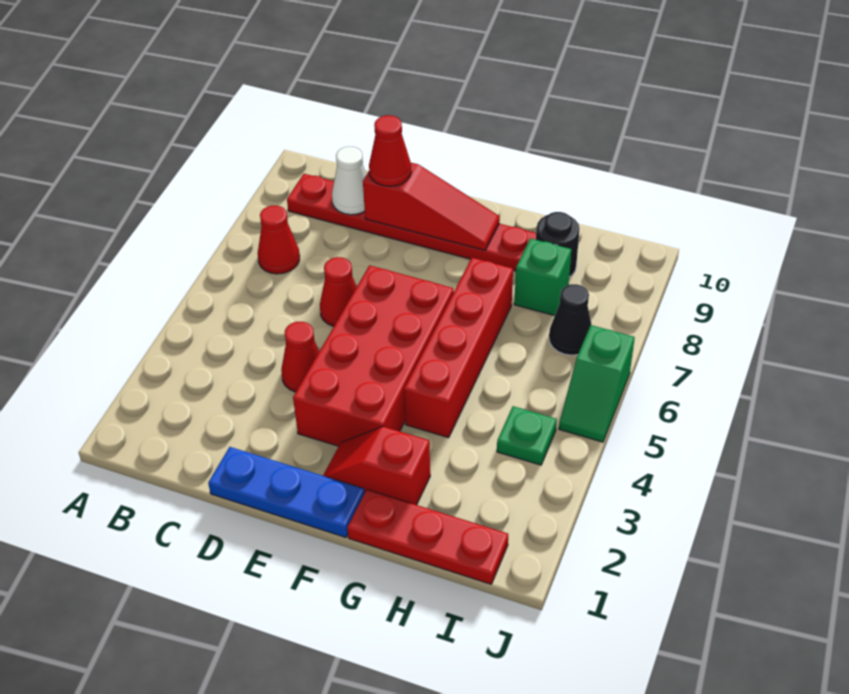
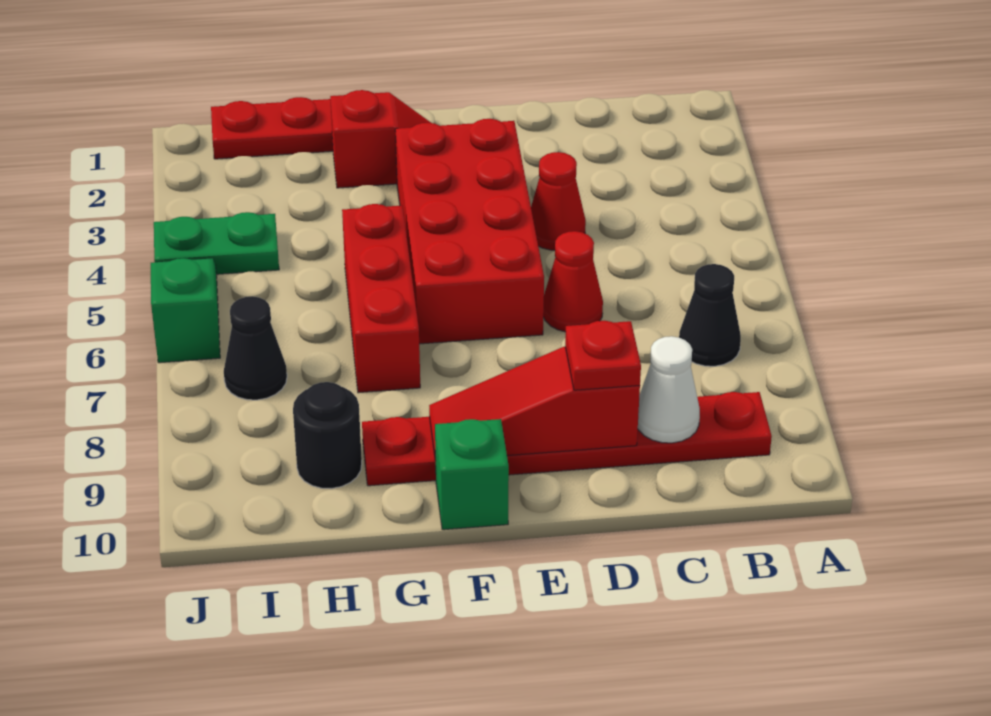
red cone B7 level 1 -> black cone B7 level 1
blue plate D1:F1 level 1 -> none
red cone D9 level 3 -> red plate D9 level 3
red brick G4:G7 level 1 -> red brick G5:G7 level 1
green brick H8 level 1 -> green brick F10 level 1
green plate I4 level 1 -> green plate I4:J4 level 1

